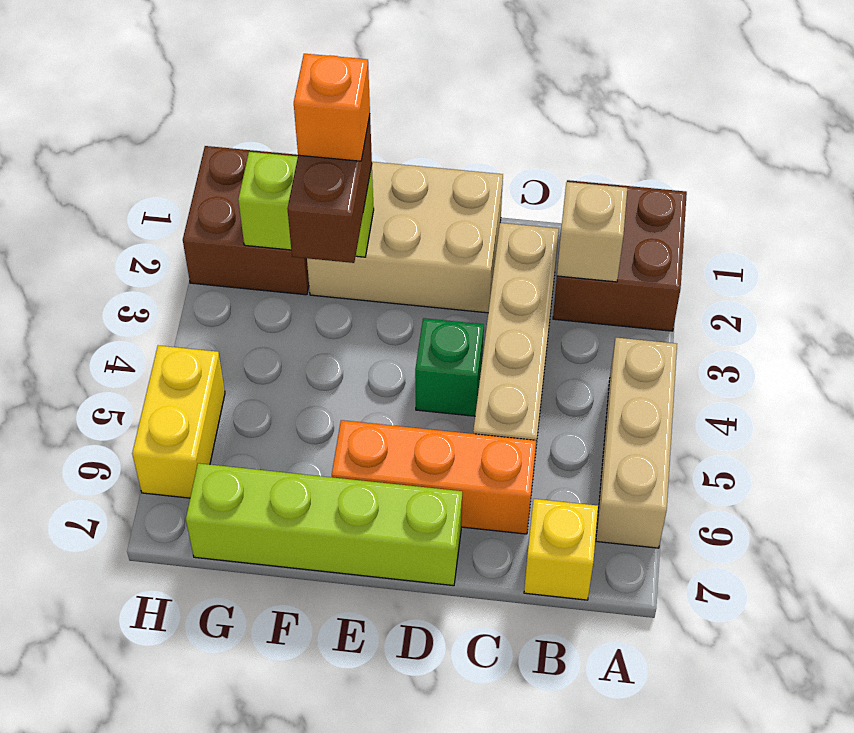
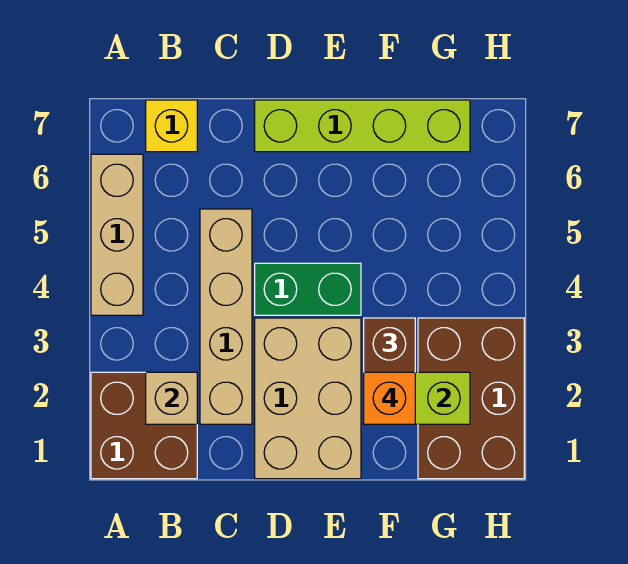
orange brick C6:E6 level 1 -> none
tan brick D1:F2 level 1 -> tan brick D1:E3 level 1
green brick D4 level 1 -> green brick D4:E4 level 1
brown brick G1:H2 level 1 -> brown brick G1:H3 level 1
yellow brick H5:H6 level 1 -> none

